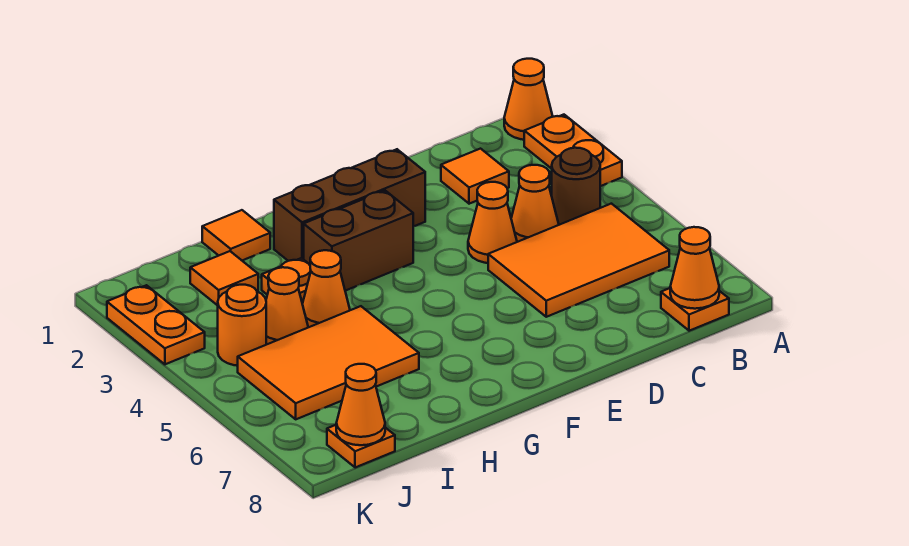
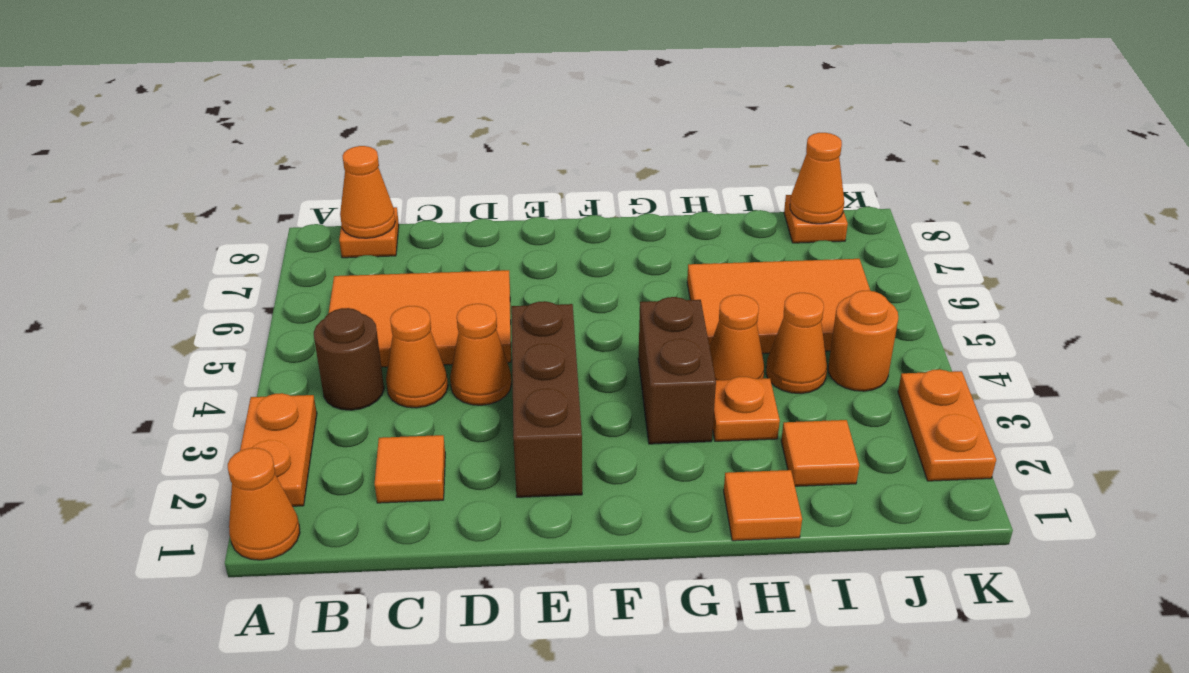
brown brick E2:G2 level 1 -> brown brick E2:E4 level 1
brown brick F3:G3 level 1 -> brown brick G3:G4 level 1

